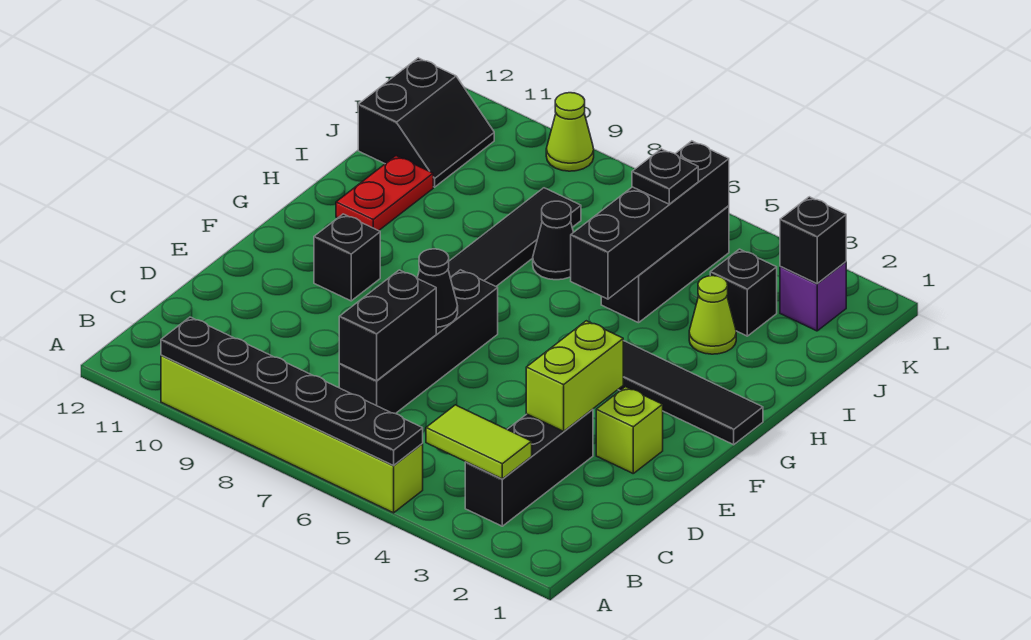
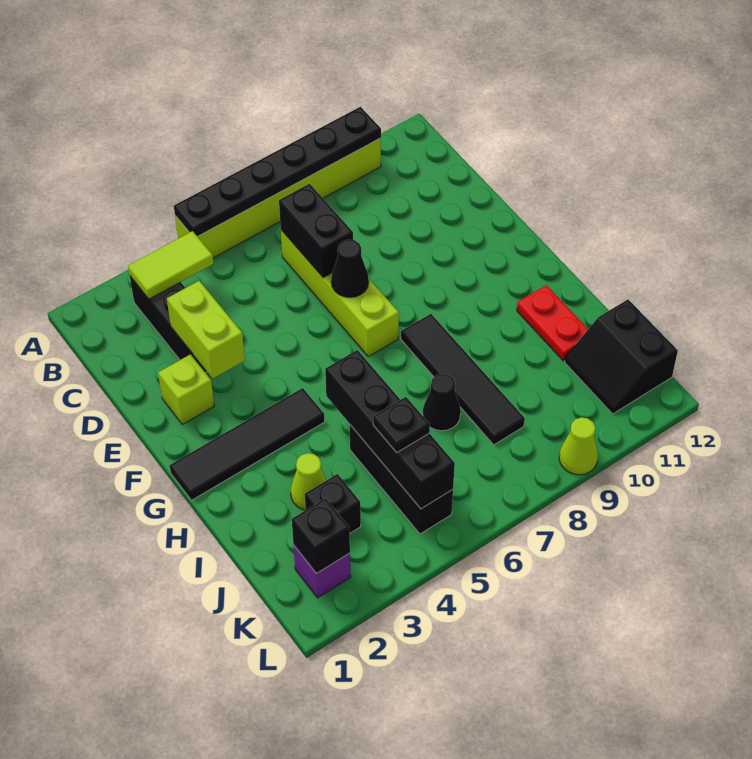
black brick C7:F7 level 1 -> lime brick C7:F7 level 1
black brick F10 level 1 -> none

